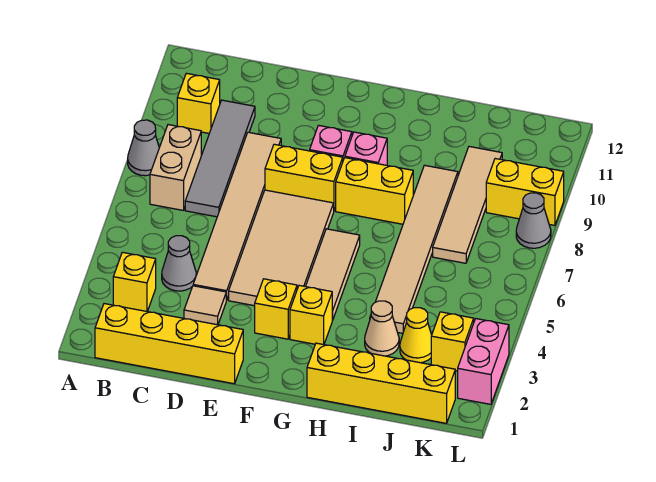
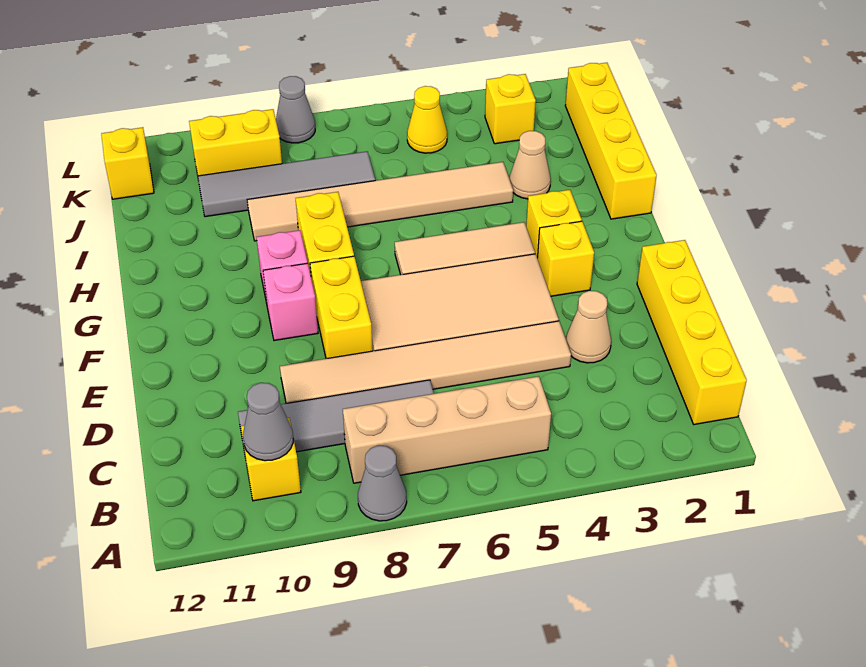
yellow brick B3 level 1 -> yellow brick K12 level 1
tan brick B7:B8 level 1 -> tan brick B5:B8 level 1
grey cone C4 level 1 -> grey cone B10 level 2
tan tile D3 level 1 -> tan cone D3 level 1
yellow cone J3 level 1 -> yellow cone K5 level 1
tan tile J7:J10 level 1 -> grey tile J7:J10 level 1
yellow brick K9:L9 level 1 -> yellow brick K9:K10 level 1
pink brick L2:L3 level 1 -> none

